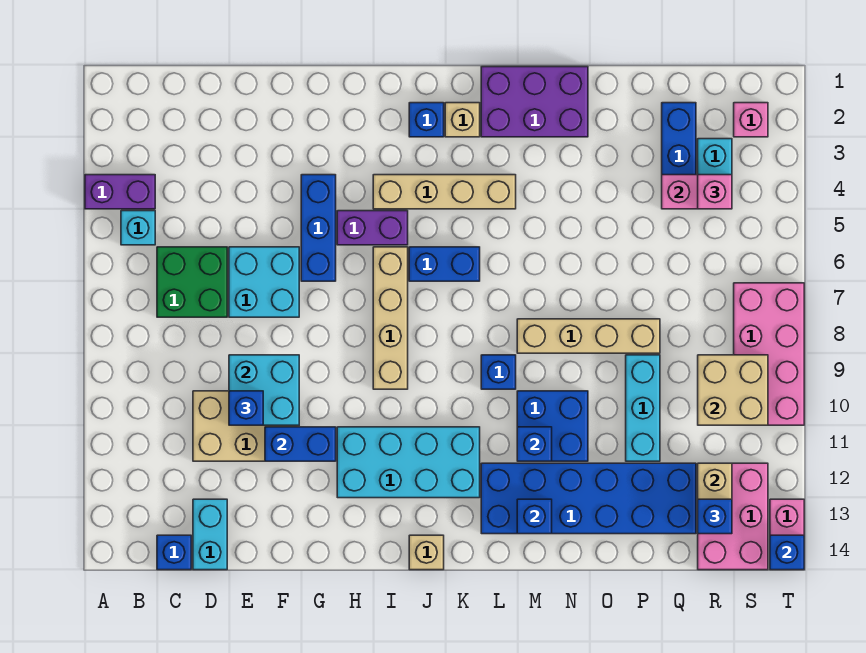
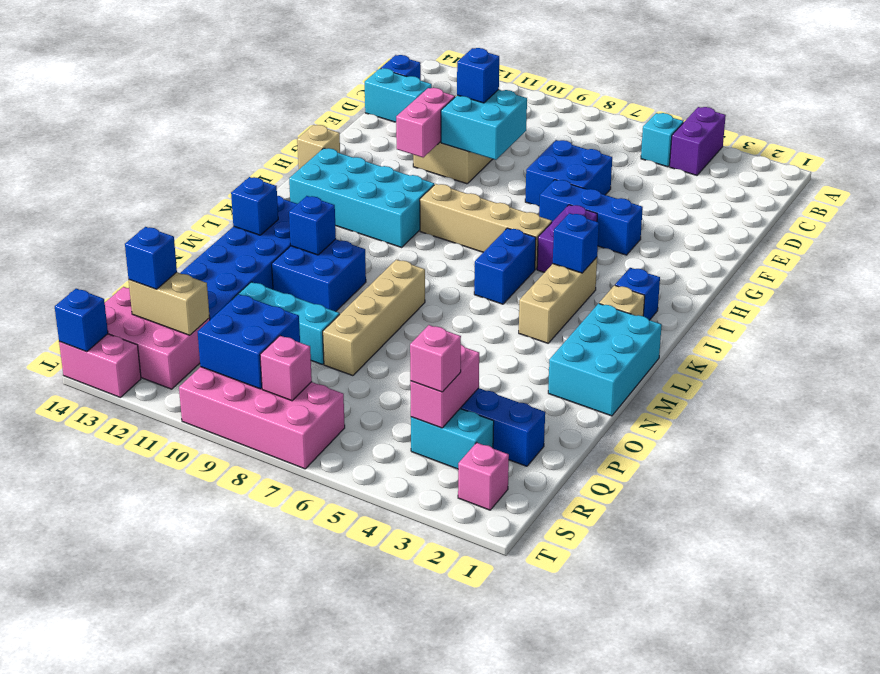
green brick C6:D7 level 1 -> none
cyan brick E6:F7 level 1 -> blue brick E6:F7 level 1
blue brick F11:G11 level 2 -> pink brick F11:G11 level 2
cyan brick H11:K12 level 1 -> cyan brick I10:J13 level 1
tan brick I4:L4 level 1 -> tan brick J4:L4 level 1
tan brick J14 level 1 -> tan brick H14 level 1
purple brick L1:N2 level 1 -> cyan brick L1:N2 level 1
blue brick L9 level 1 -> blue brick J4 level 2
tan brick R9:S10 level 2 -> blue brick R9:S10 level 2
none -> pink brick S8 level 2

